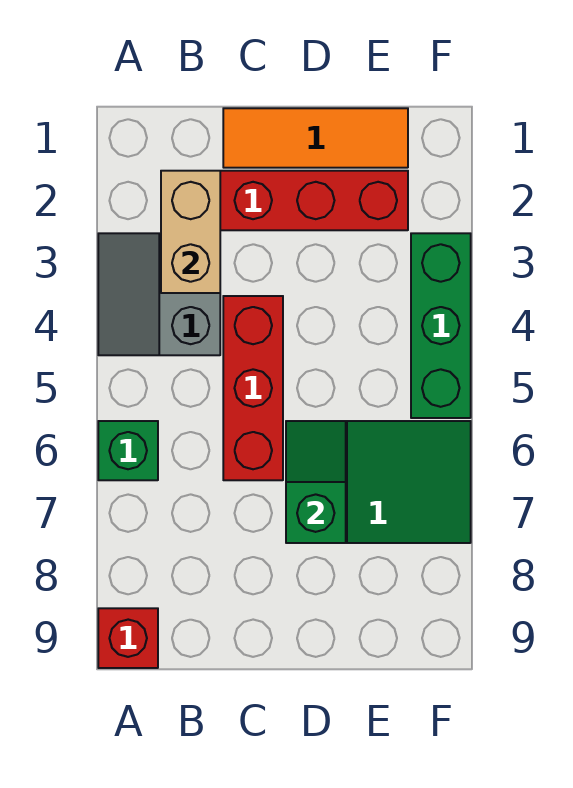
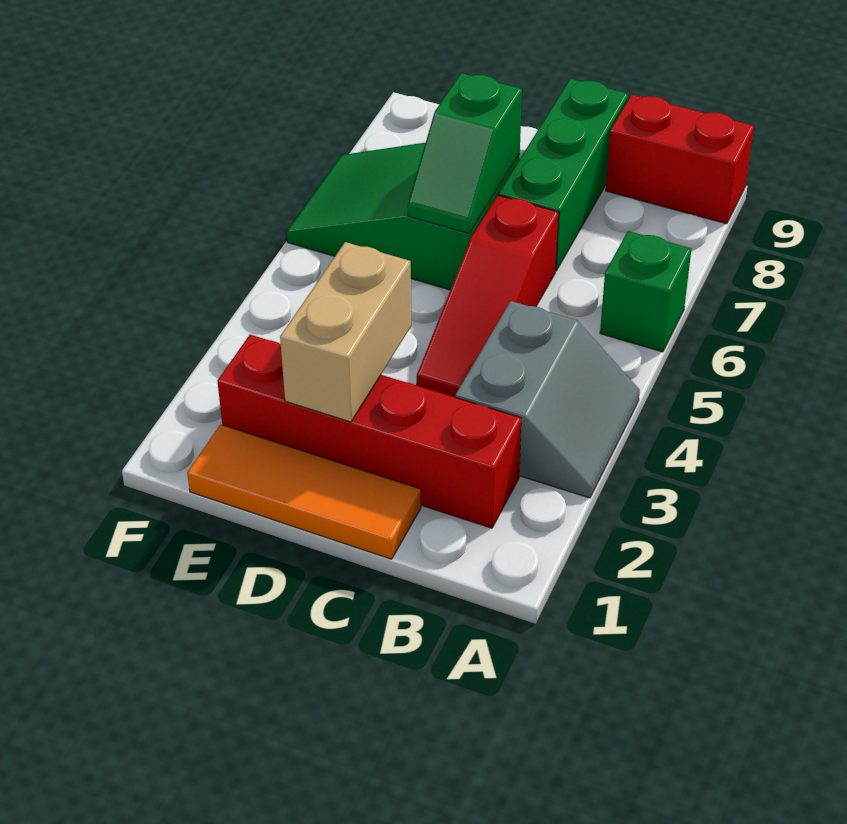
red brick A9 level 1 -> red brick A9:B9 level 1
tan brick B2:B3 level 2 -> tan brick D2:D3 level 2
red brick C4:C6 level 1 -> red slope C4:C6 level 1 top 6
green brick F3:F5 level 1 -> green brick C7:C9 level 1

